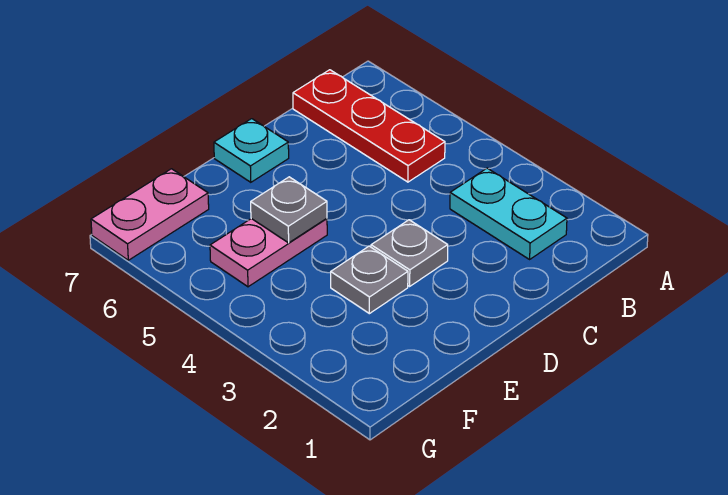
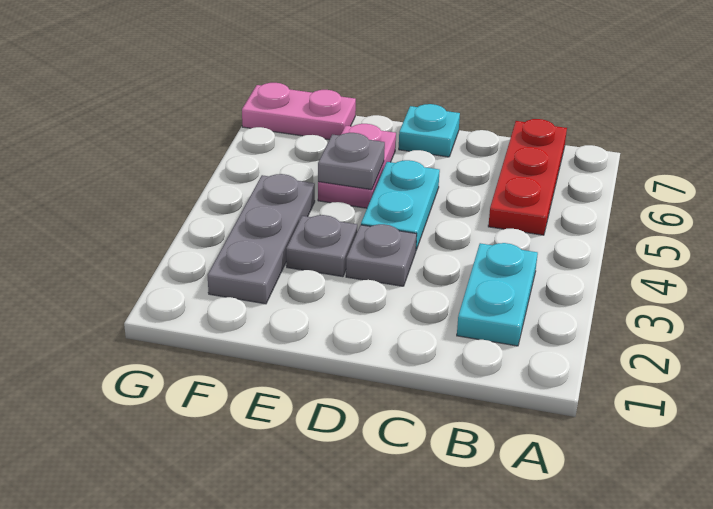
none -> cyan plate D4:D5 level 1
pink plate E5:F5 level 1 -> pink plate E5:E6 level 1
none -> grey plate F2:F4 level 1

